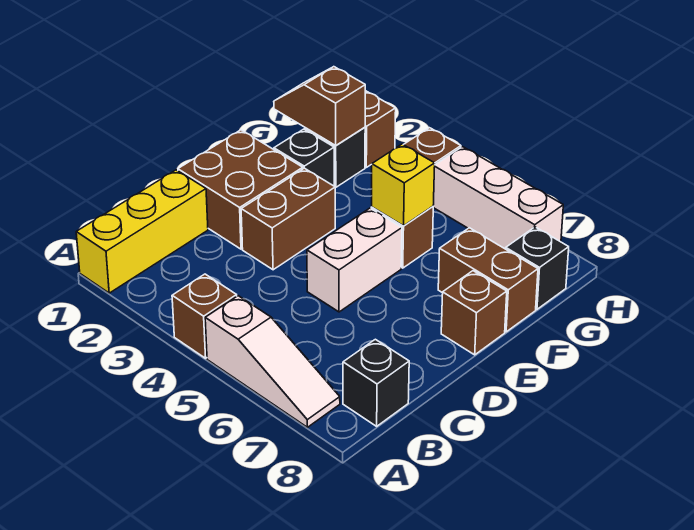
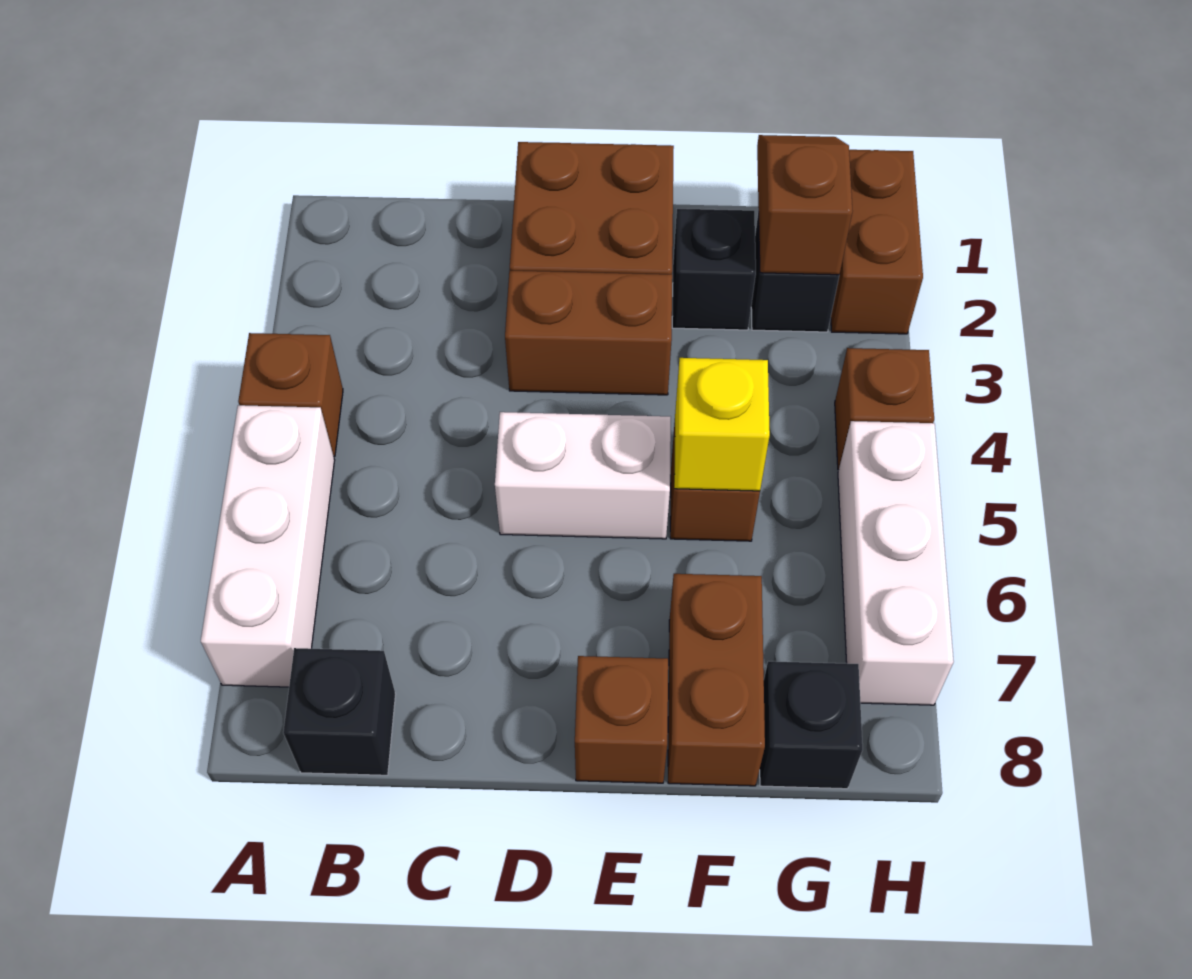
yellow brick A1:C1 level 1 -> none
white slope A5:A7 level 1 top 5 -> white brick A5:A7 level 1

